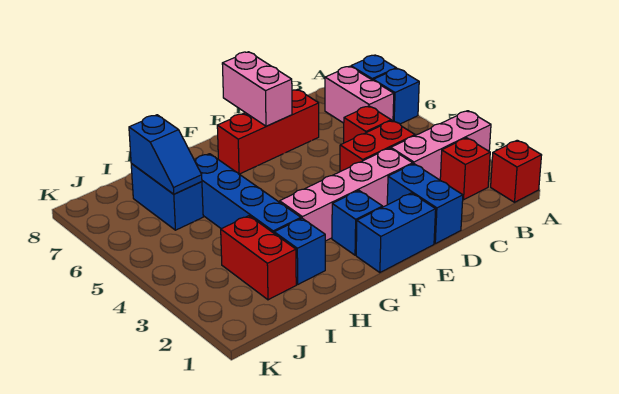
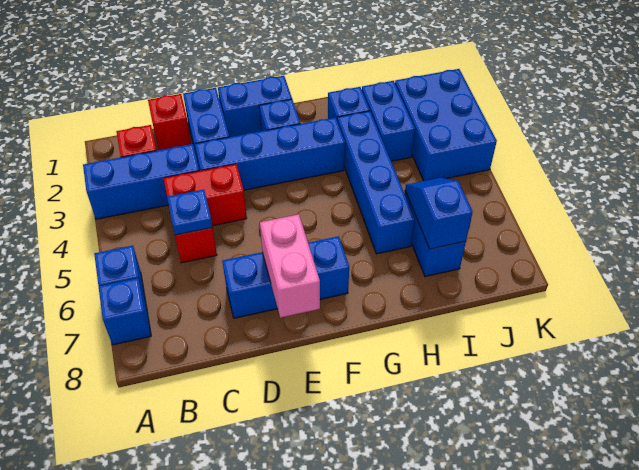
red brick A1 level 1 -> red brick C1 level 1
pink brick A3:C3 level 1 -> blue brick A3:C3 level 1
pink brick B6:B7 level 1 -> none
none -> blue plate C5 level 2
pink brick D3:G3 level 1 -> blue brick D3:G3 level 1
red brick D7:F7 level 1 -> blue brick D7:F7 level 1
red brick I2:I3 level 1 -> blue brick I2:I3 level 1
none -> blue brick J2:K4 level 1

